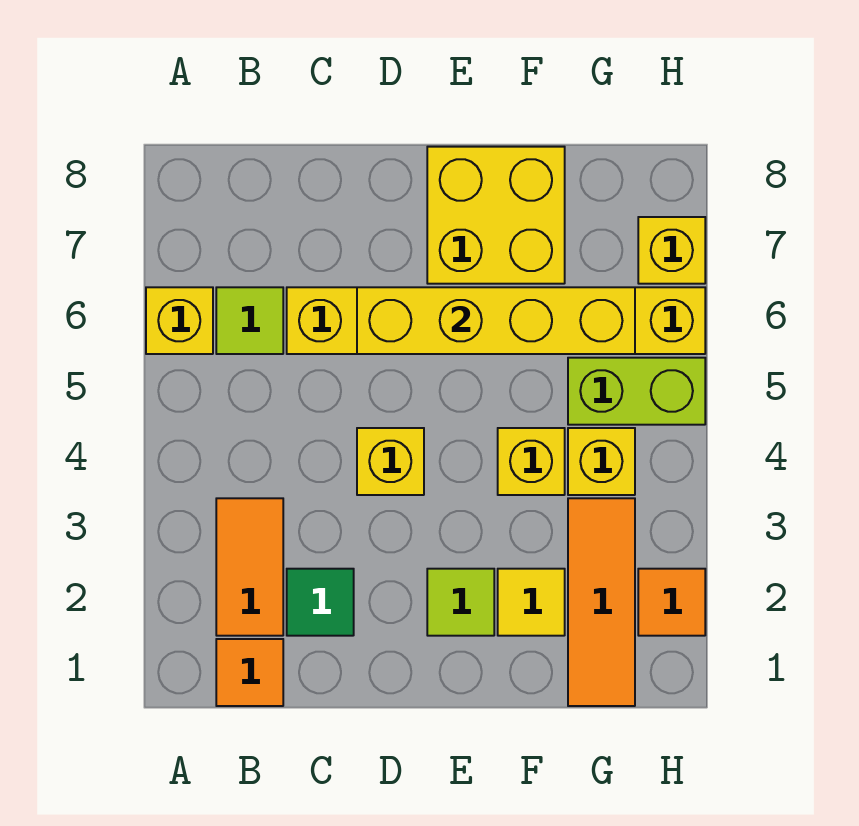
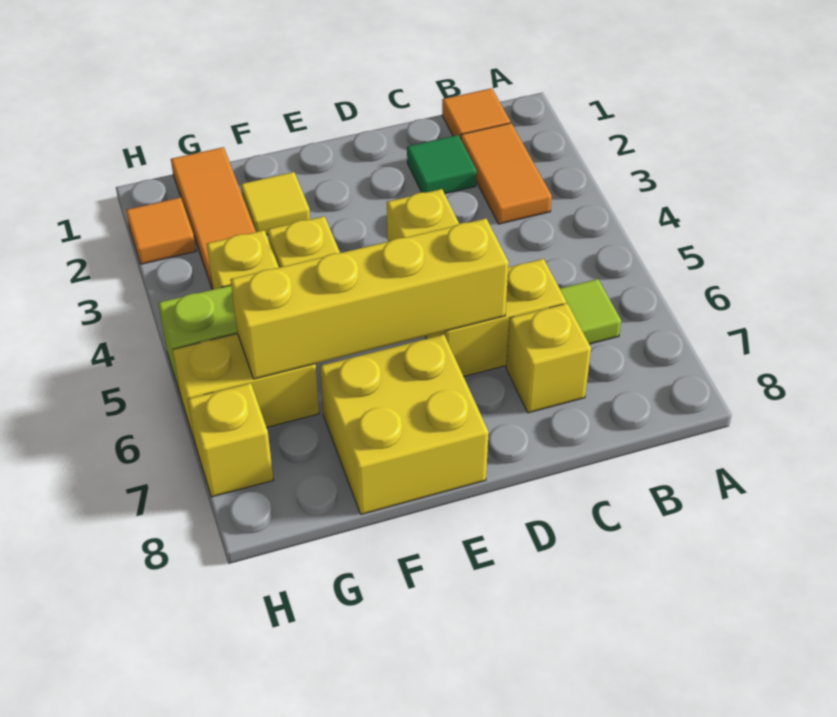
yellow brick A6 level 1 -> yellow brick C7 level 1
lime tile E2 level 1 -> none

